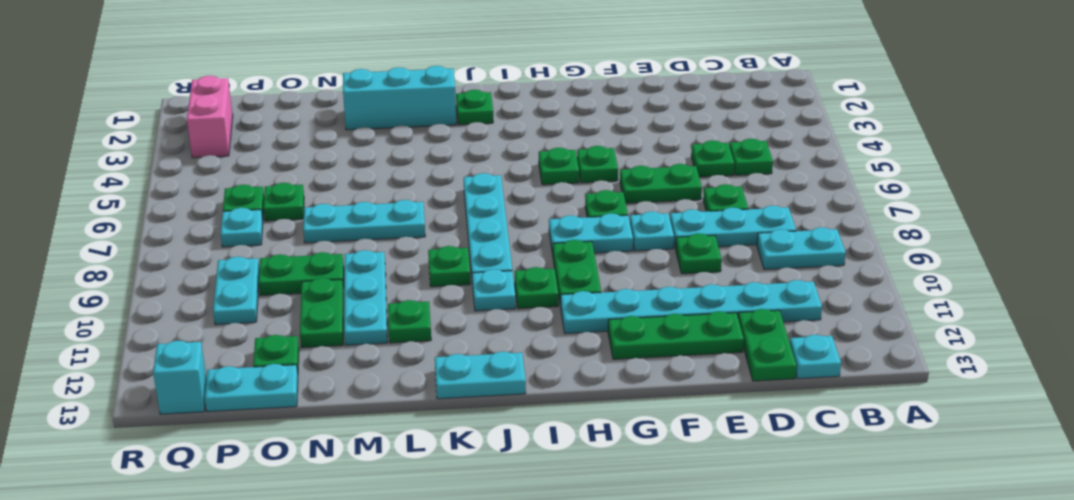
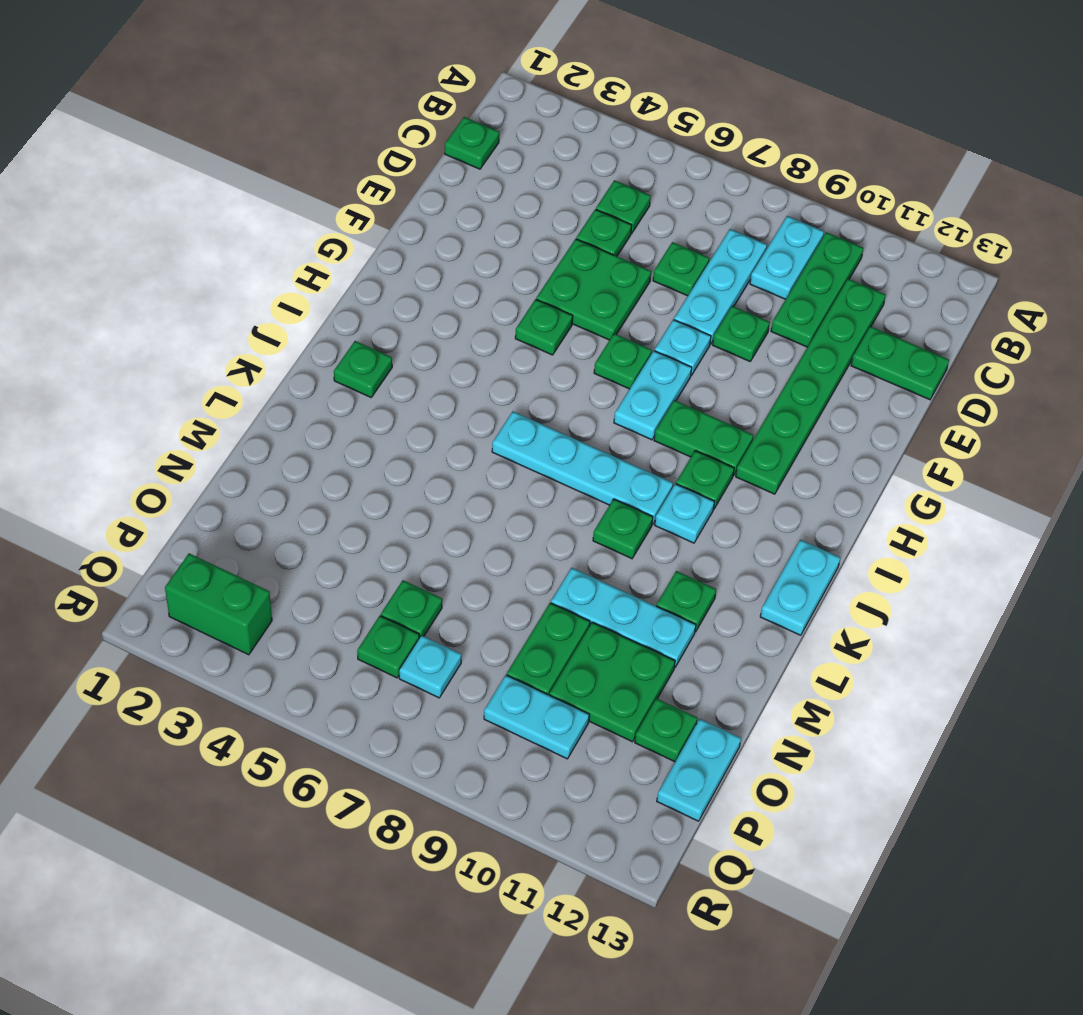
cyan plate C11:H11 level 1 -> green plate C11:H11 level 1
cyan plate C13 level 1 -> none
green plate E6:F6 level 1 -> green plate E5:F6 level 1
green plate E12:G12 level 1 -> green plate B10:D10 level 1
green plate H5 level 1 -> green plate C1 level 1
cyan brick K2:M2 level 1 -> none
cyan plate L7:N7 level 1 -> none
green plate N10:N11 level 1 -> green plate N10:O11 level 1
pink brick Q2:Q3 level 1 -> green brick Q2:Q3 level 1
cyan brick Q13 level 1 -> none

